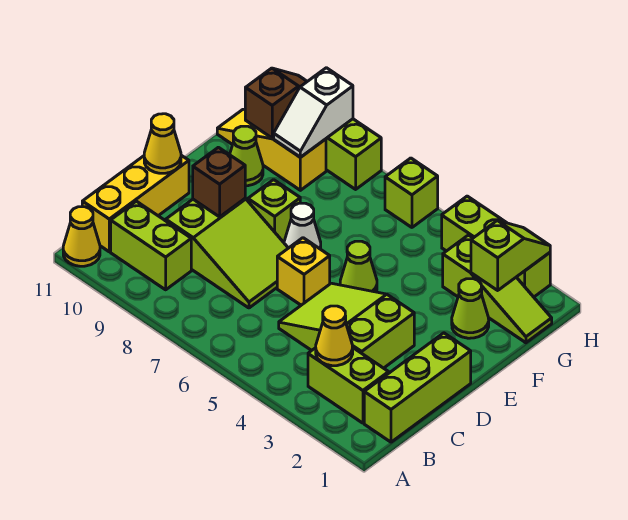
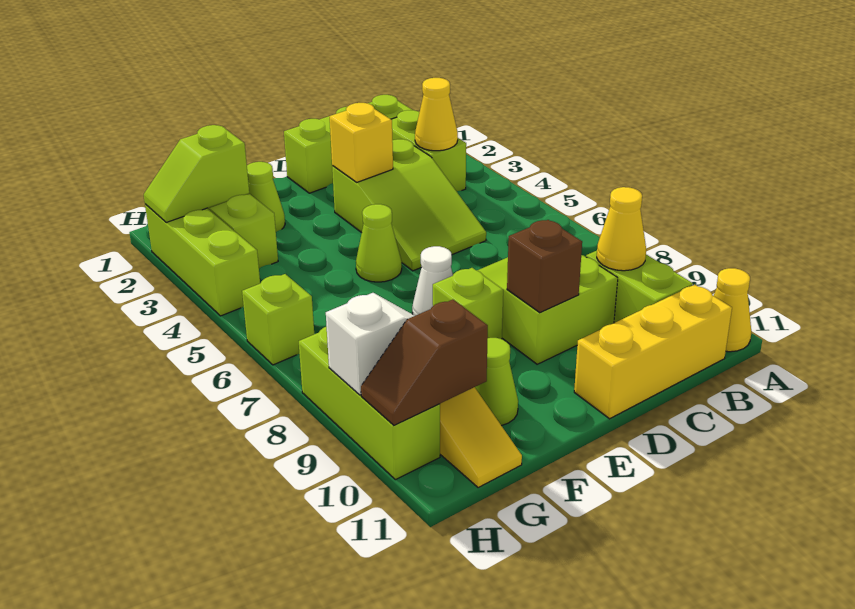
yellow brick D6 level 1 -> yellow brick D3 level 2
yellow cone D11 level 2 -> yellow cone B9 level 2

